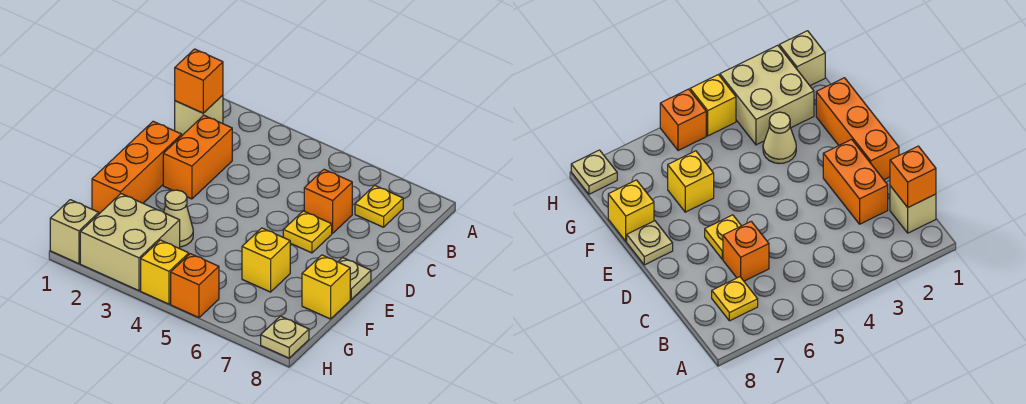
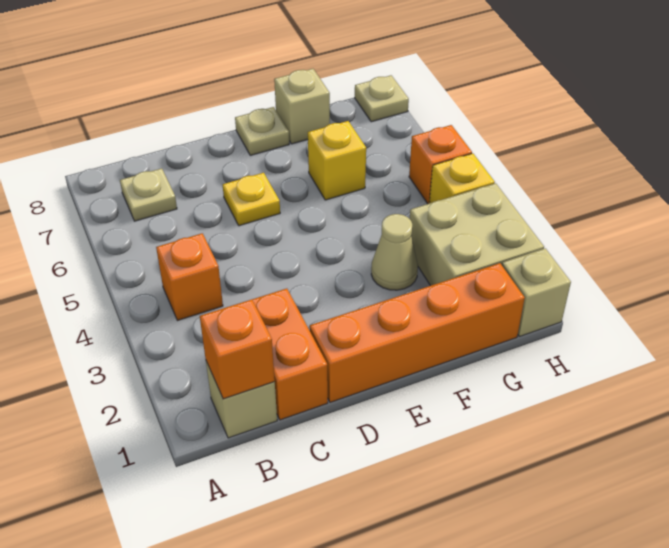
yellow plate B7 level 1 -> tan plate B7 level 1
orange brick C2:D2 level 1 -> orange brick C1:C2 level 1
orange brick C6 level 1 -> orange brick B4 level 1
orange brick D1:F1 level 1 -> orange brick D1:G1 level 1
yellow brick F8 level 1 -> tan brick F8 level 1

